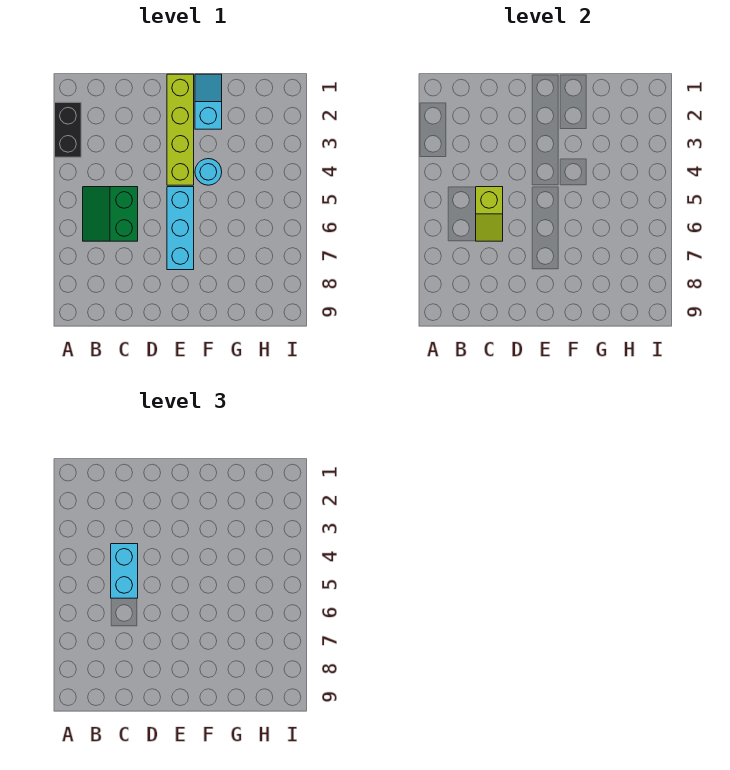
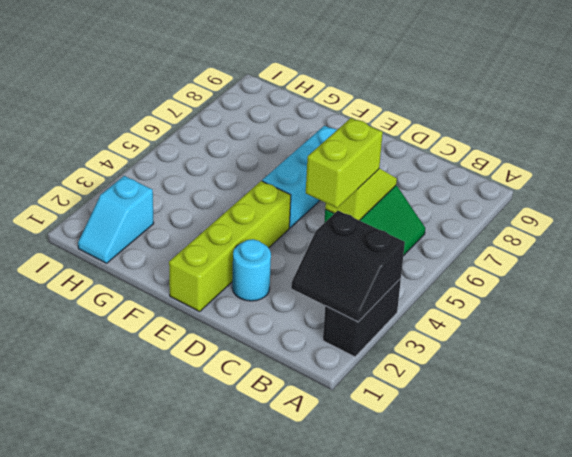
none -> black slope A2:B3 level 2 top 3
cyan brick C4:C5 level 3 -> lime brick C4:C5 level 3
cyan slope F1:F2 level 1 top 2 -> cyan slope H1:H2 level 1 top 2
cyan round brick F4 level 1 -> cyan round brick D2 level 1

